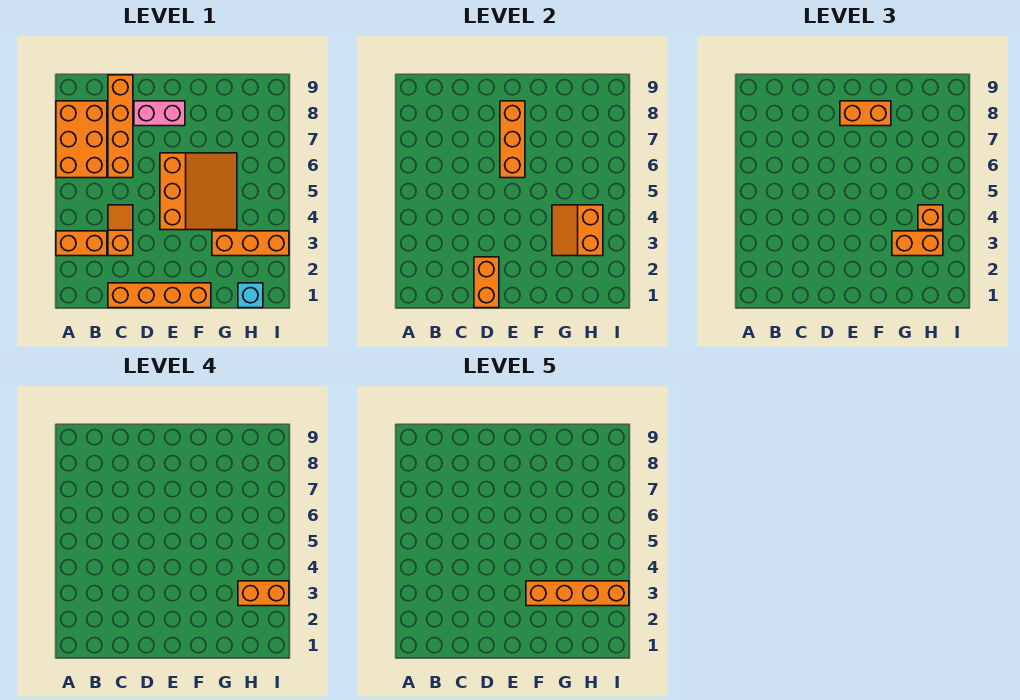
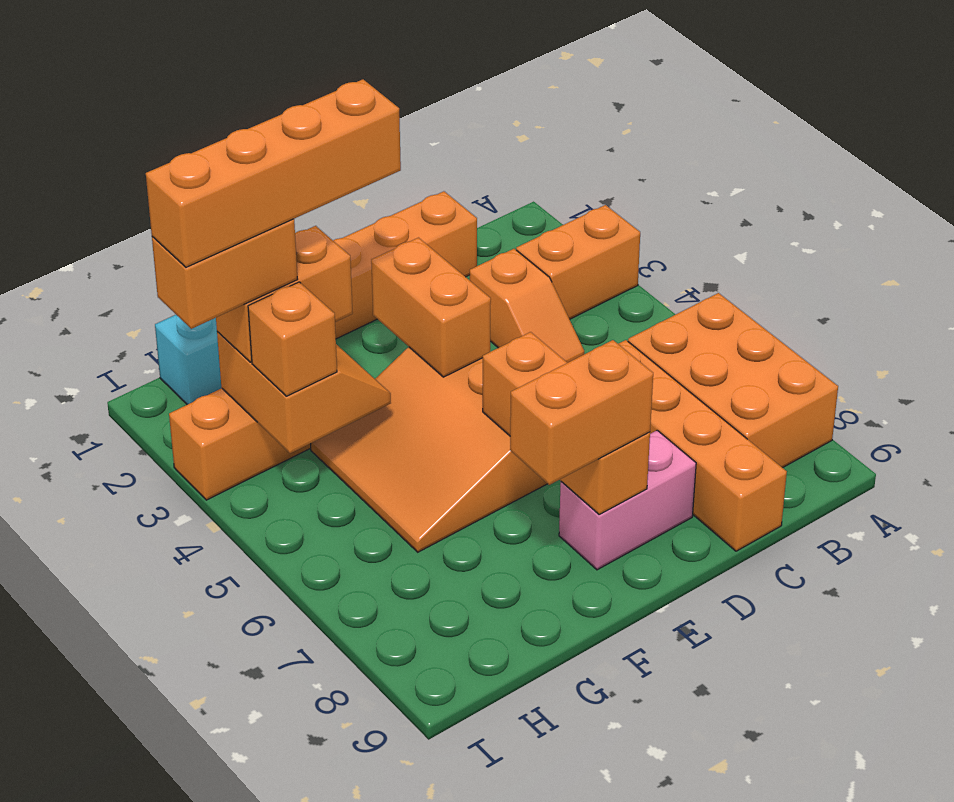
orange brick D1:D2 level 2 -> orange brick E3:E4 level 2

